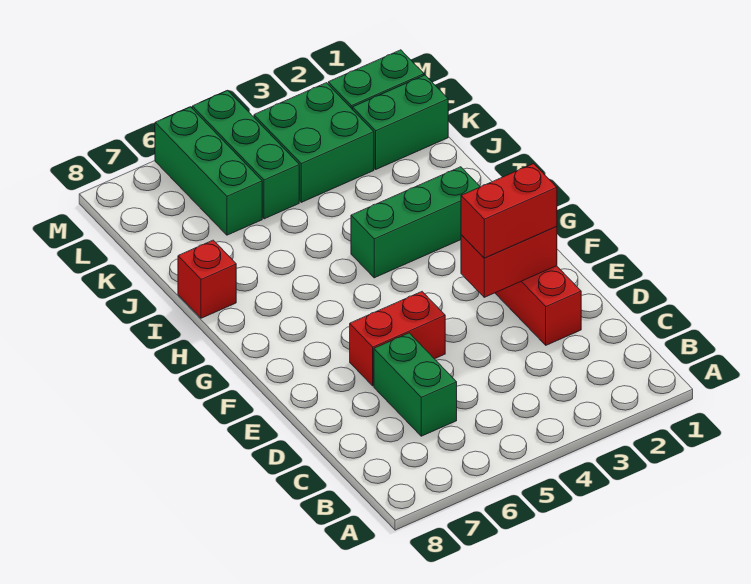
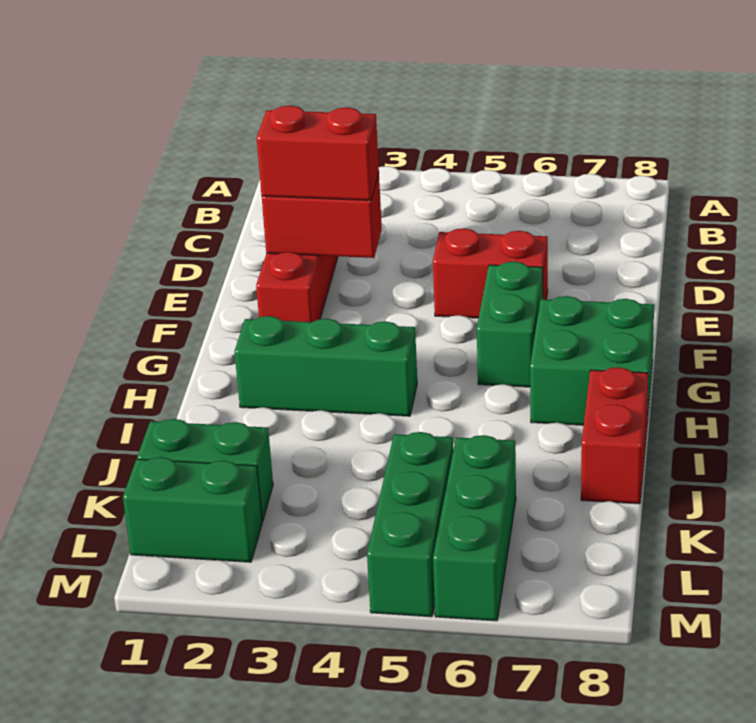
green brick C6:D6 level 1 -> green brick F6:G6 level 1
red brick I8 level 1 -> red brick I8:J8 level 1
green brick K3:L4 level 1 -> green brick G7:H8 level 1

